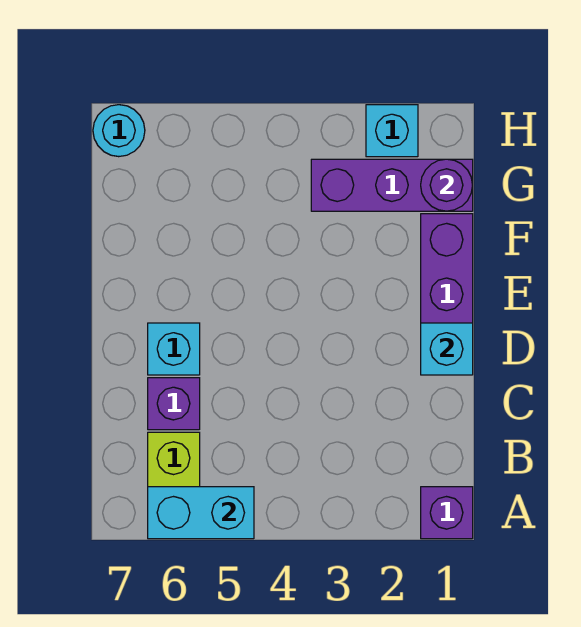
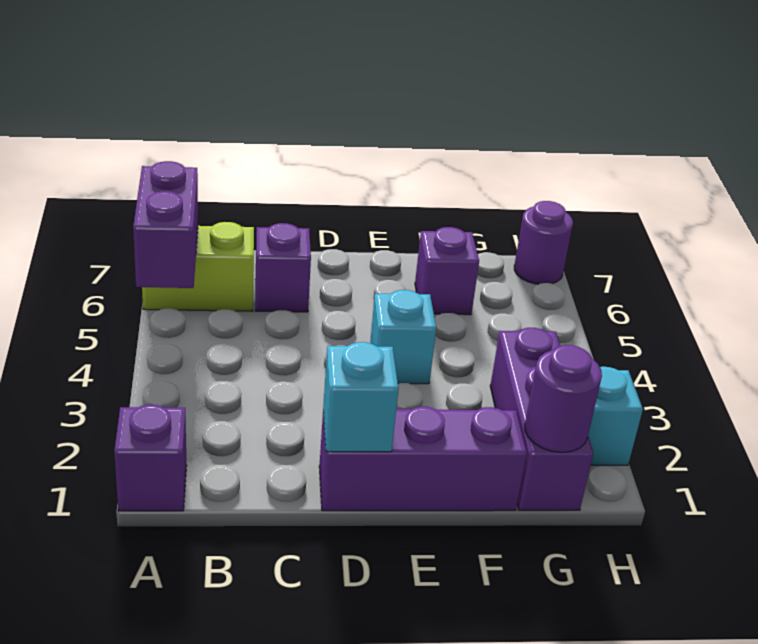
cyan brick A5:A6 level 2 -> purple brick A5:A6 level 2
cyan brick D6 level 1 -> cyan brick E4 level 1
none -> purple brick F6 level 1
cyan round brick H7 level 1 -> purple round brick H7 level 1

